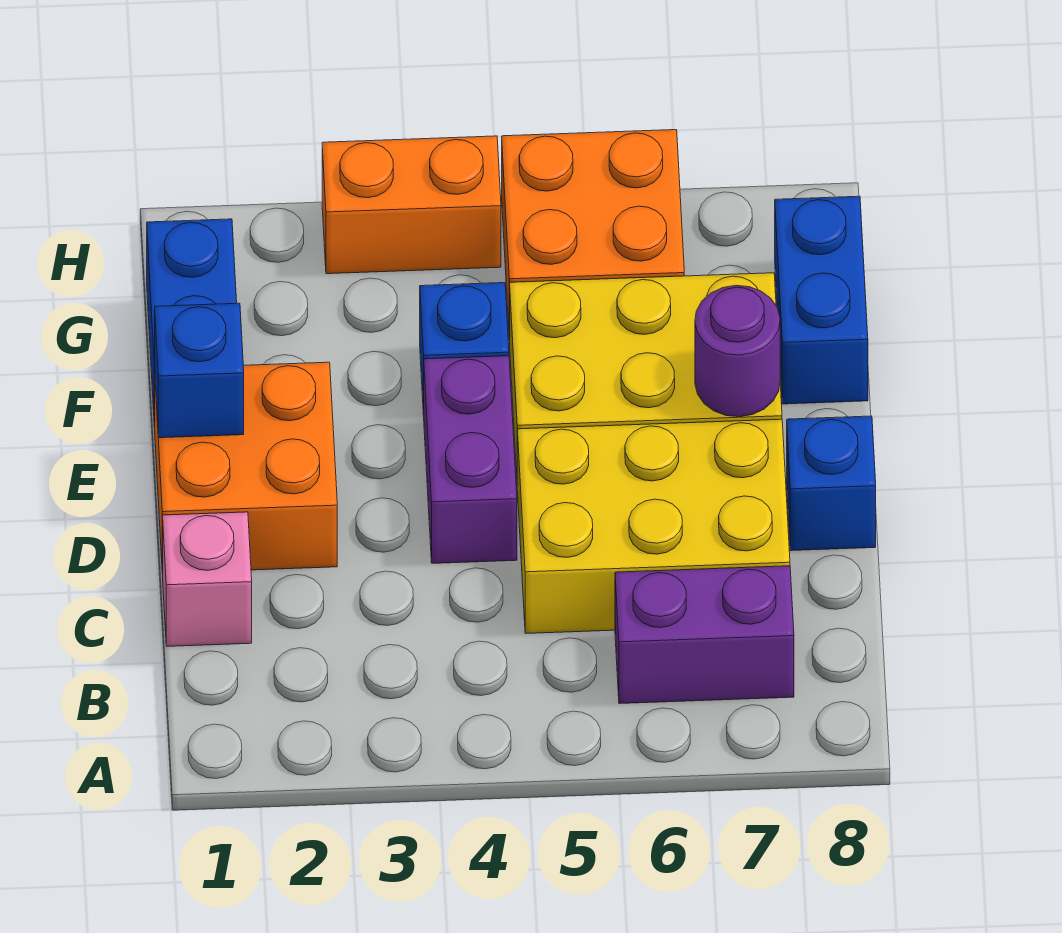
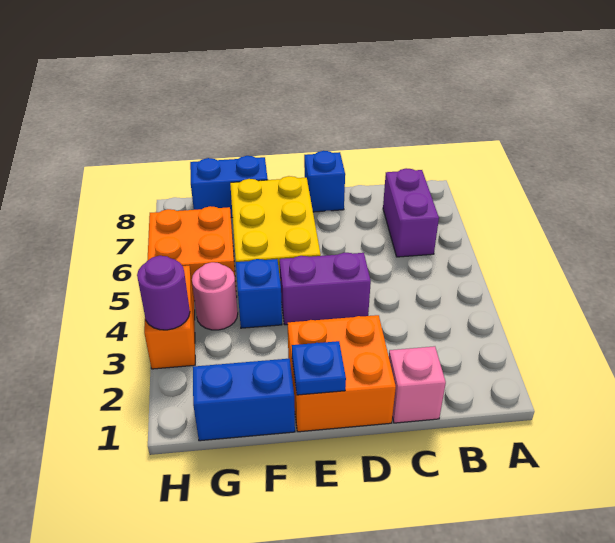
yellow brick C5:D7 level 1 -> none
blue brick E1 level 2 -> blue plate E1 level 2
purple round brick E7 level 2 -> purple round brick H3 level 2
none -> pink round brick G4 level 1

